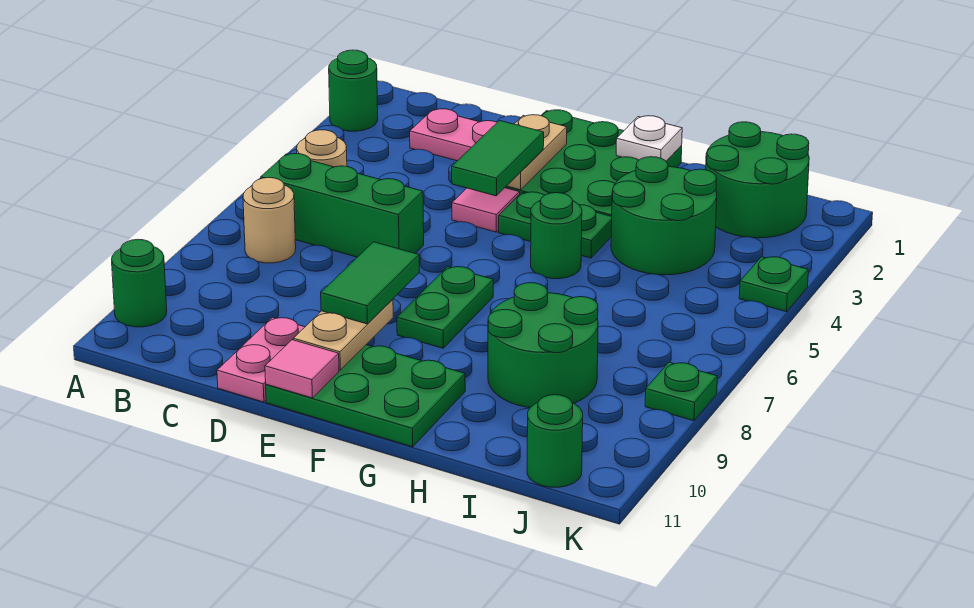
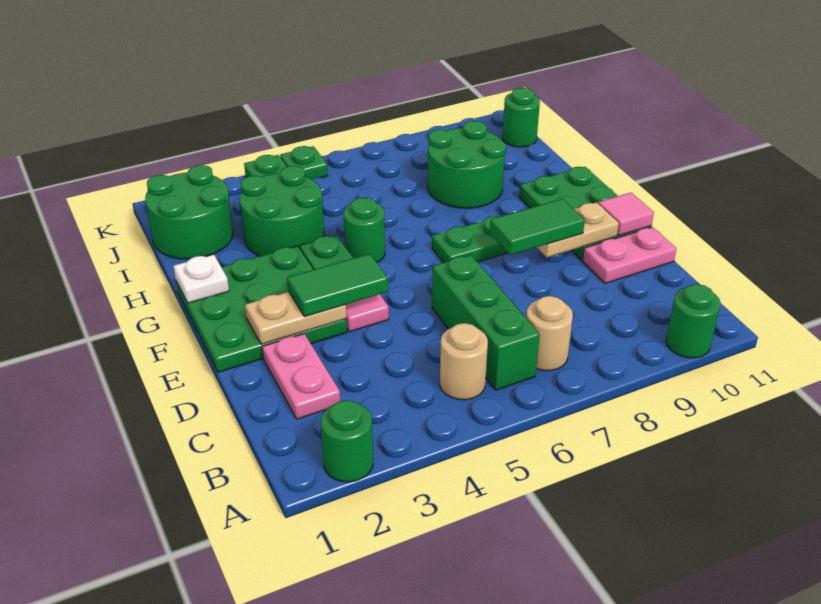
green plate K8 level 1 -> green plate K5 level 1

